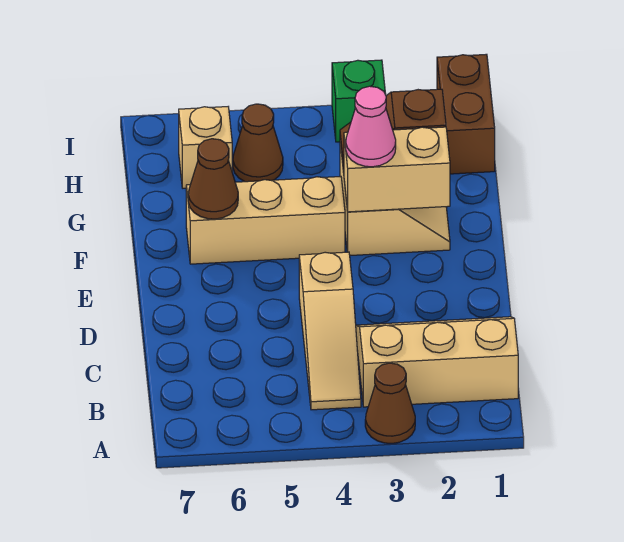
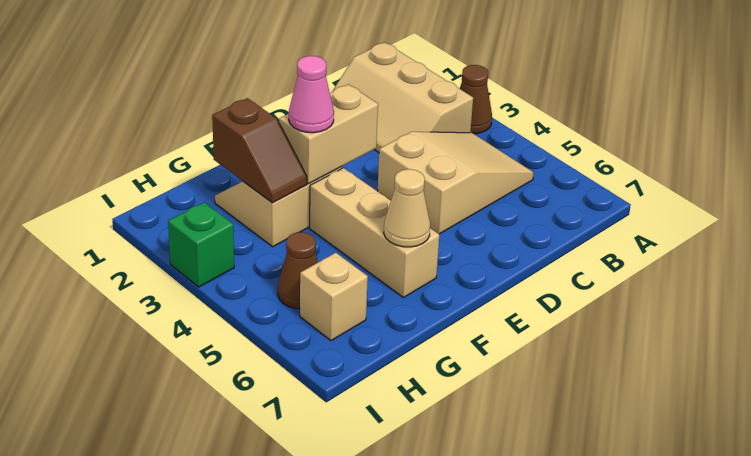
tan slope B4:D4 level 1 top D -> tan slope B4:D5 level 1 top D
tan brick F2:F3 level 2 -> tan brick E3:F3 level 2
brown cone F6 level 2 -> tan cone F6 level 2
brown brick H1:I1 level 1 -> none

